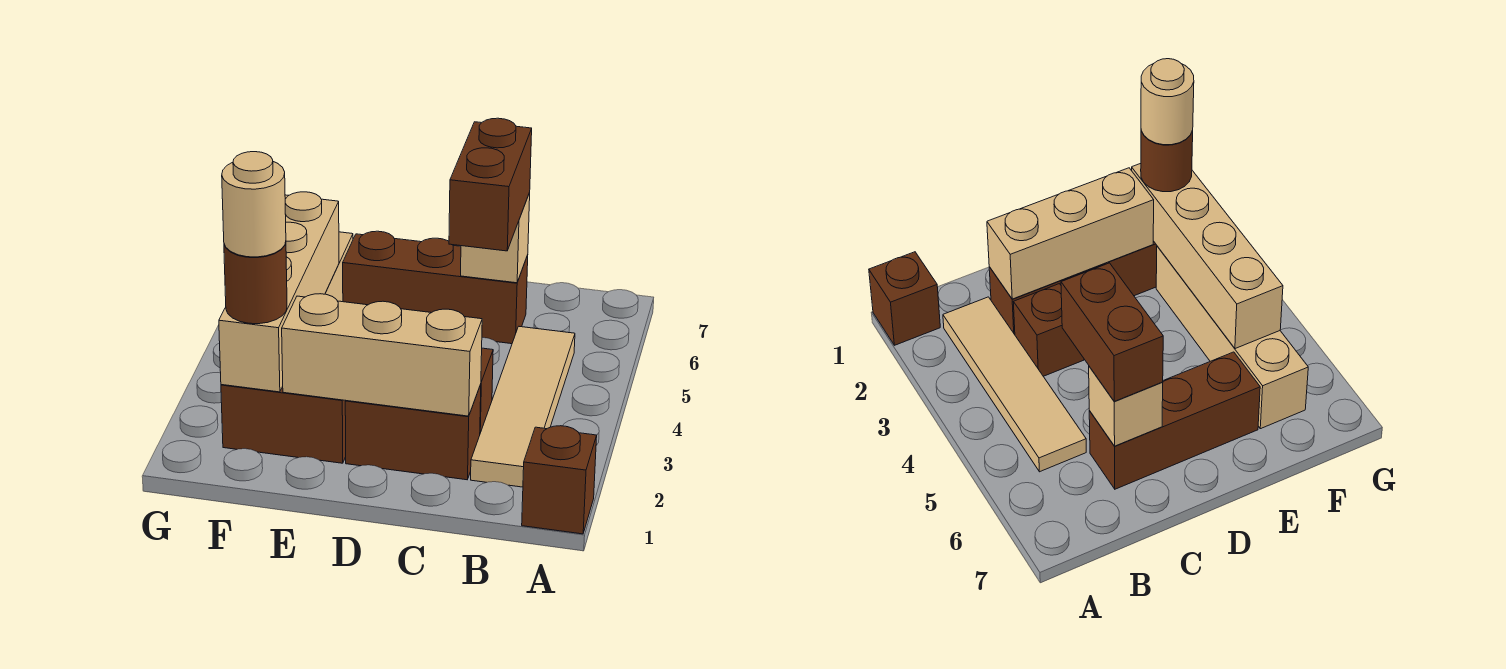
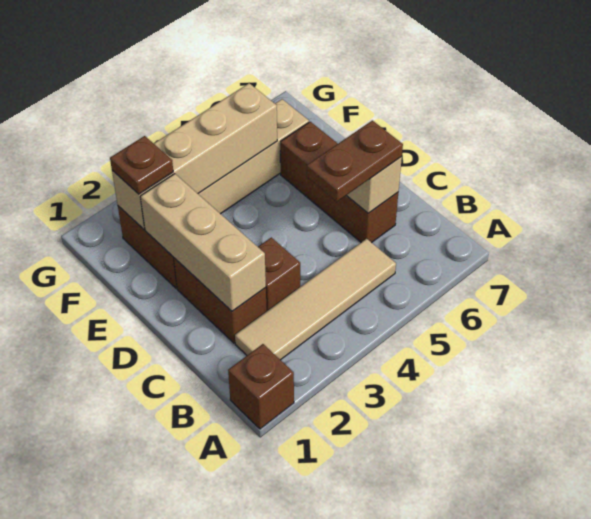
brown brick C5:C6 level 3 -> brown plate C5:C6 level 3
brown round brick F2 level 3 -> brown plate F2 level 3
tan round brick F2 level 4 -> none

